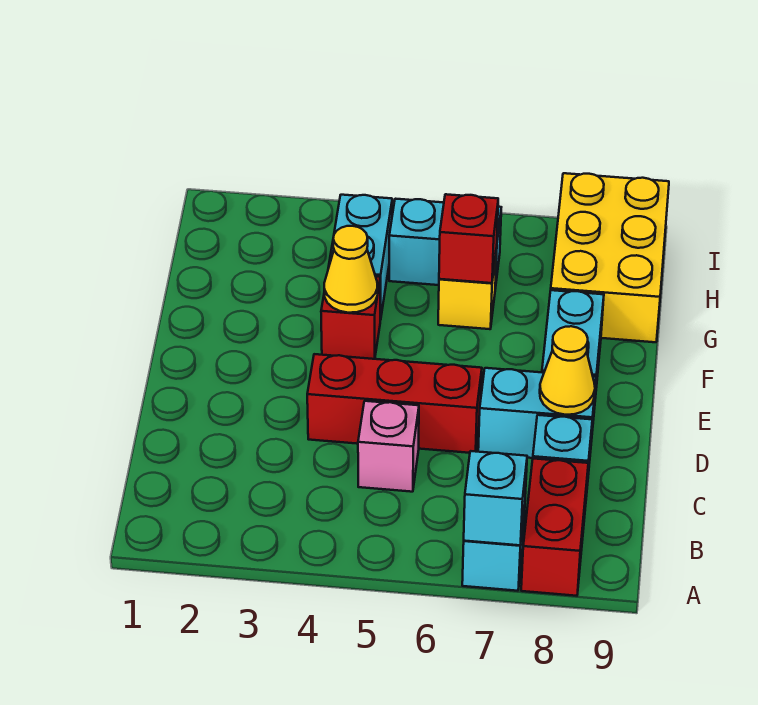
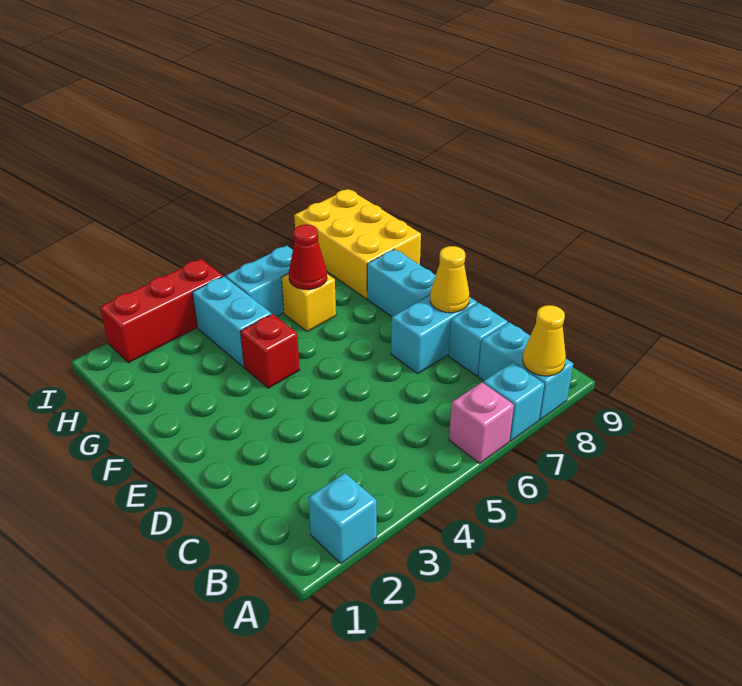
cyan brick A7 level 2 -> cyan brick A2 level 1
red brick A8:B8 level 1 -> cyan brick A8:B8 level 1
pink brick C5 level 1 -> pink brick A6 level 1
red brick D4:D6 level 1 -> red brick I2:I4 level 1
yellow cone F4 level 2 -> yellow cone A8 level 2
red brick G6 level 2 -> red cone G6 level 2

